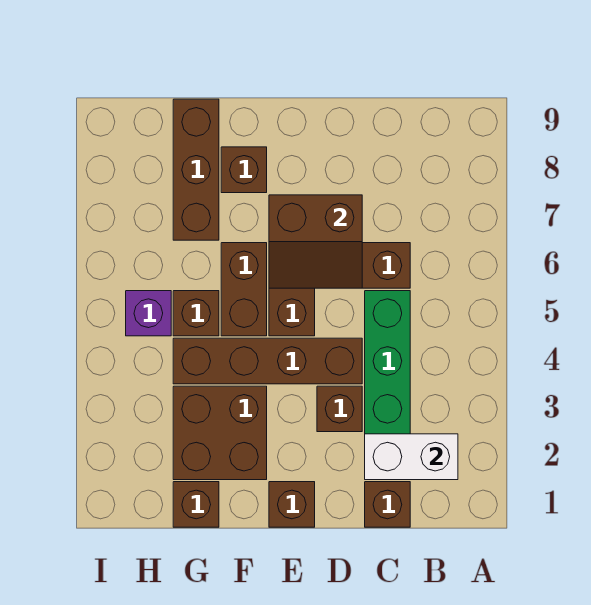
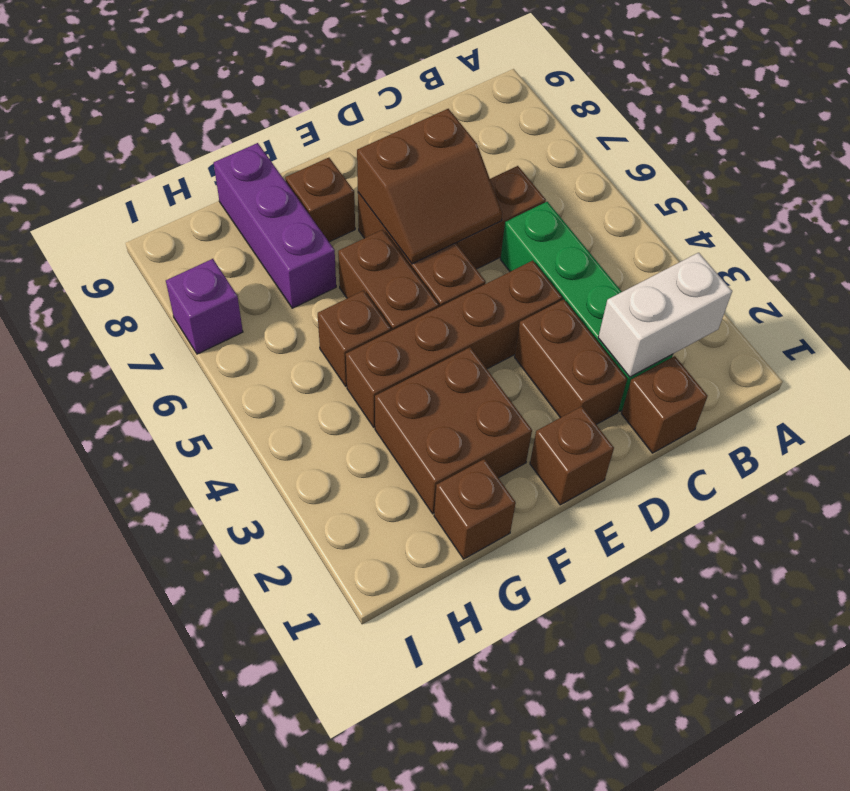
brown brick D3 level 1 -> brown brick D2:D3 level 1
brown brick G7:G9 level 1 -> purple brick G7:G9 level 1
purple brick H5 level 1 -> purple brick I7 level 1

